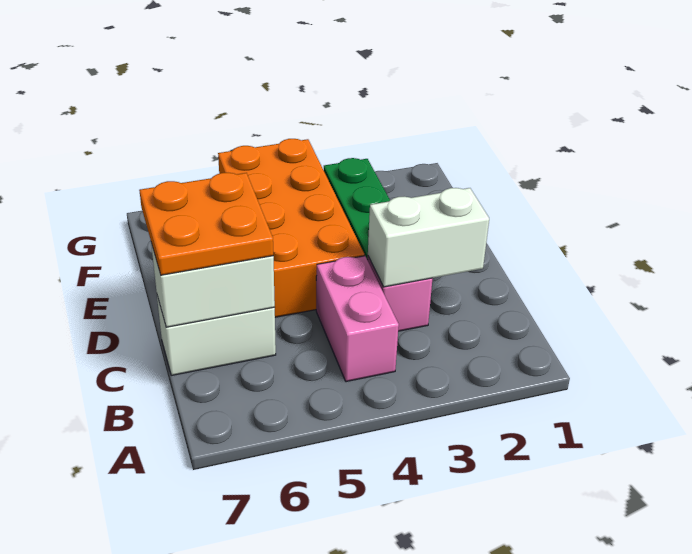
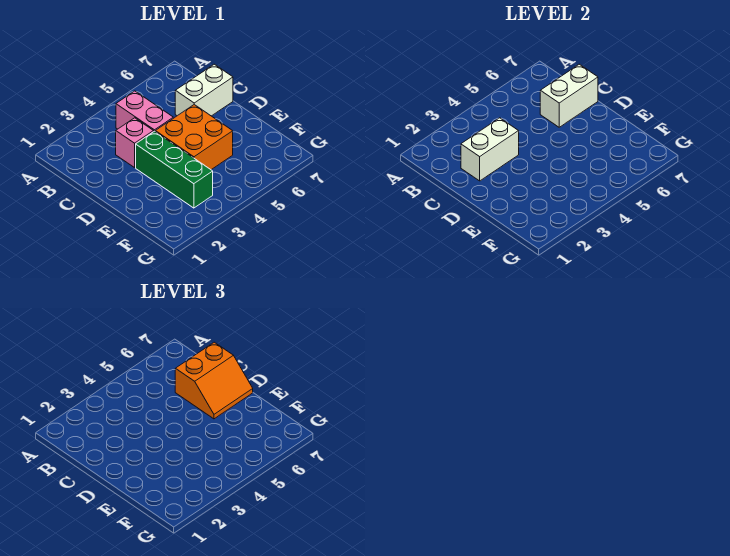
orange plate C6:D7 level 3 -> orange slope C6:D7 level 3 top C
orange brick D4:G5 level 1 -> orange brick D4:E5 level 1

